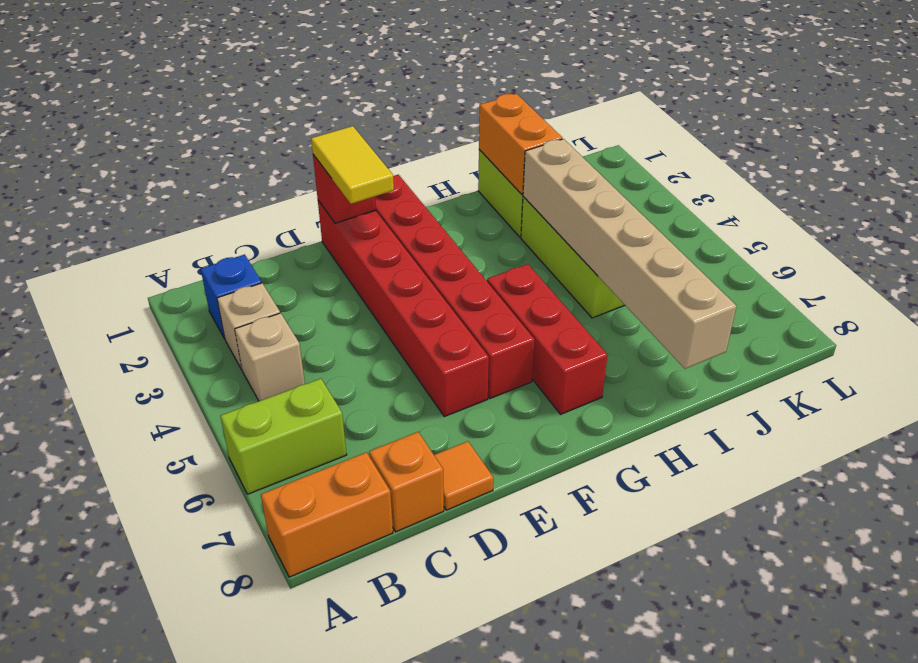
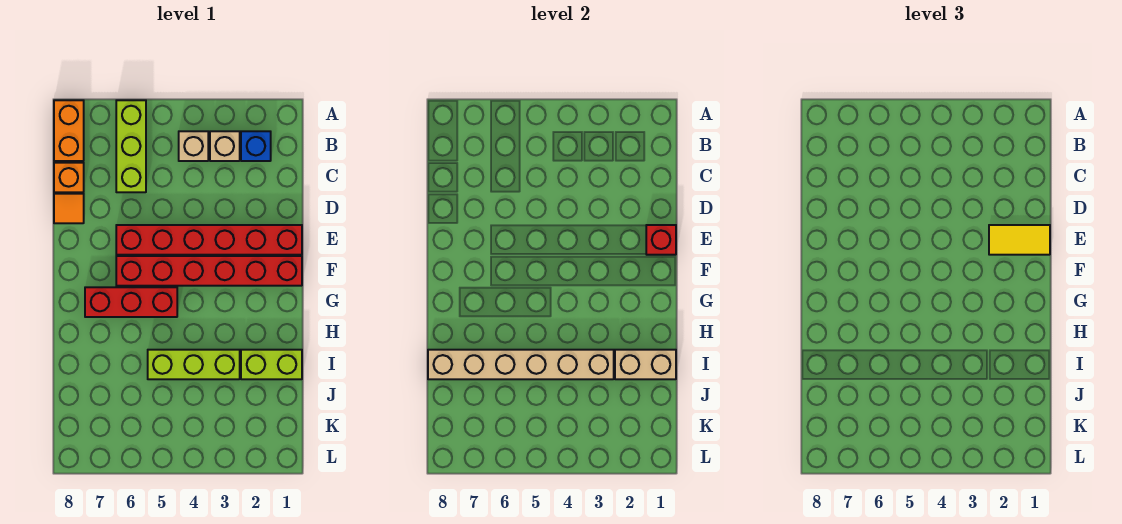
lime brick A6:B6 level 1 -> lime brick A6:C6 level 1
orange brick I1:I2 level 2 -> tan brick I1:I2 level 2

